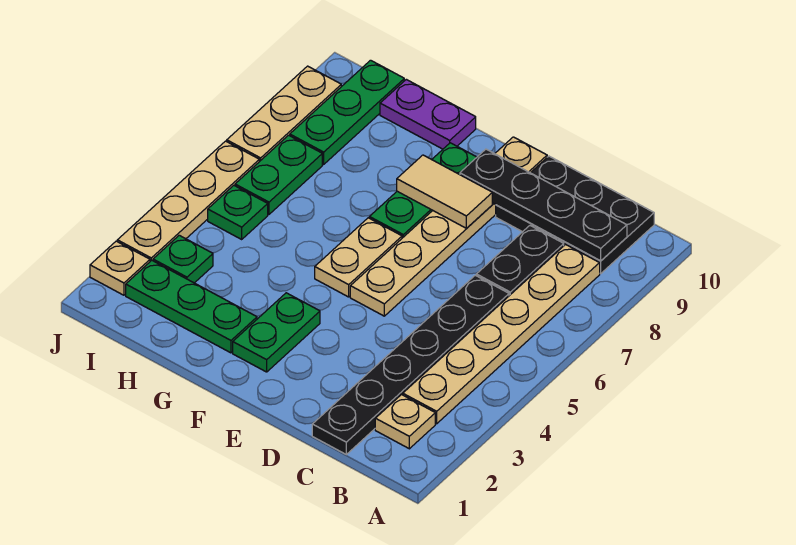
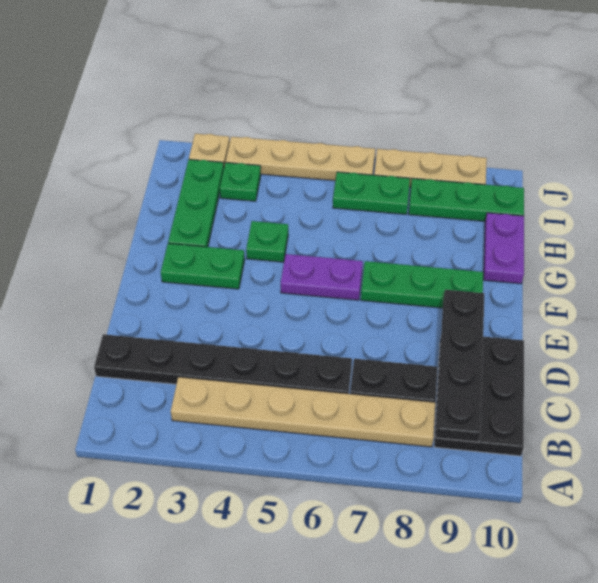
tan plate B2 level 1 -> none
tan plate E5:E10 level 1 -> none
tan tile E8:F8 level 2 -> none
tan plate F5:F6 level 1 -> purple plate F5:F6 level 1
green plate I5 level 1 -> green plate G4 level 1

